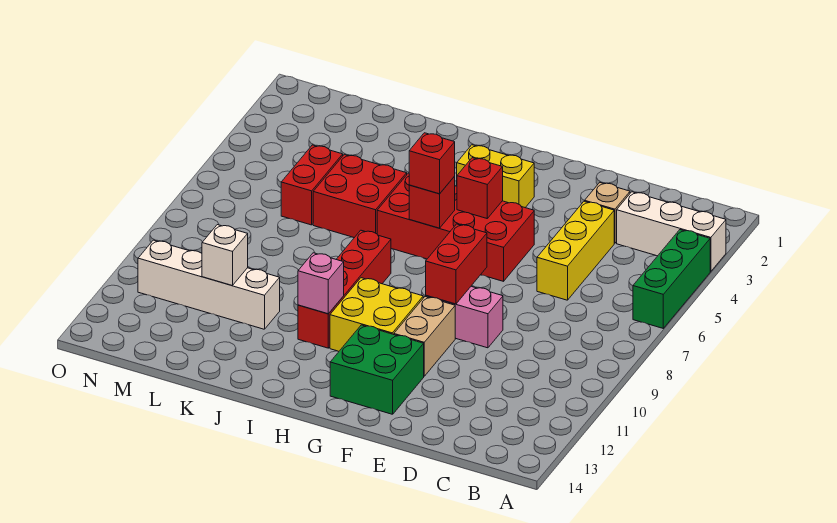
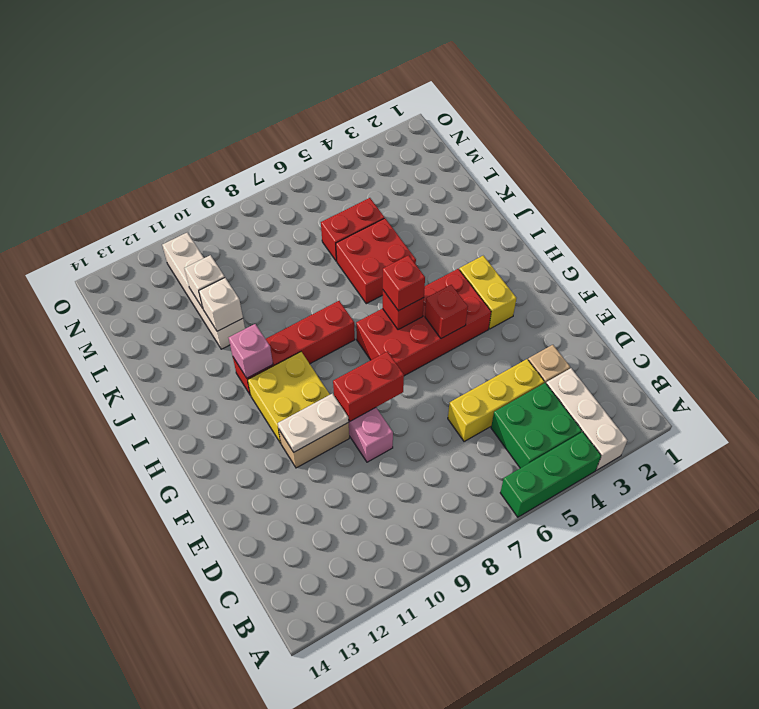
red brick F5:I6 level 1 -> red brick G4:H7 level 1
none -> white plate F10:F11 level 2
green brick F12:G13 level 1 -> green brick B4:C5 level 1
none -> white brick K11 level 2

